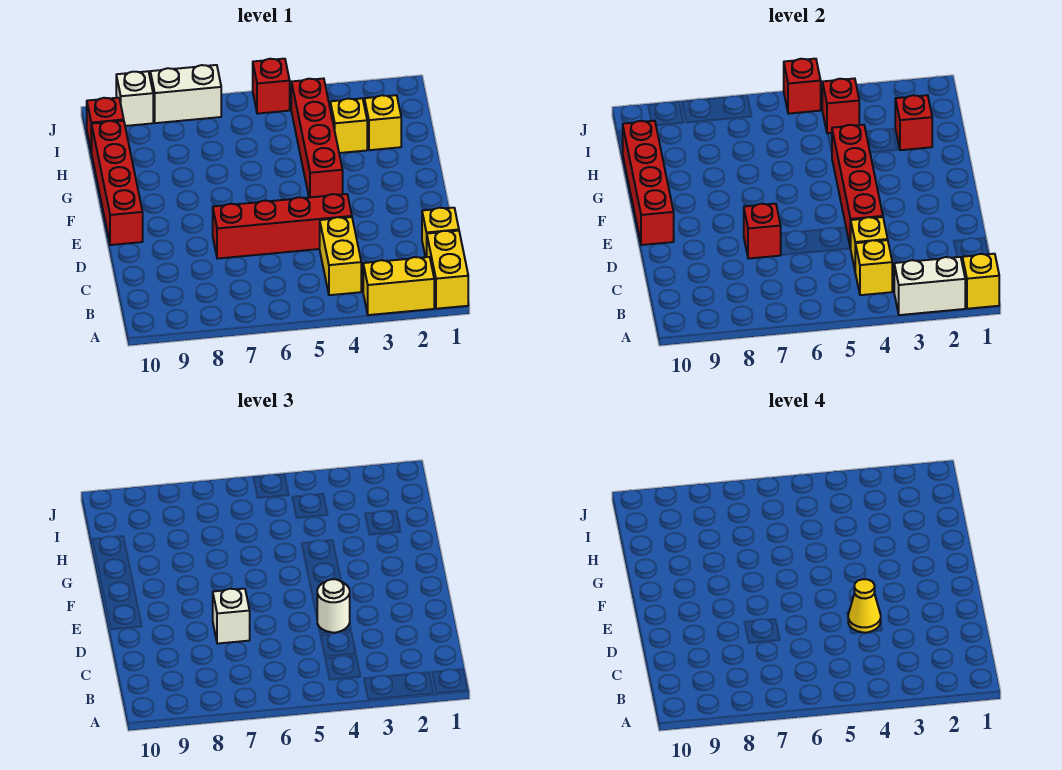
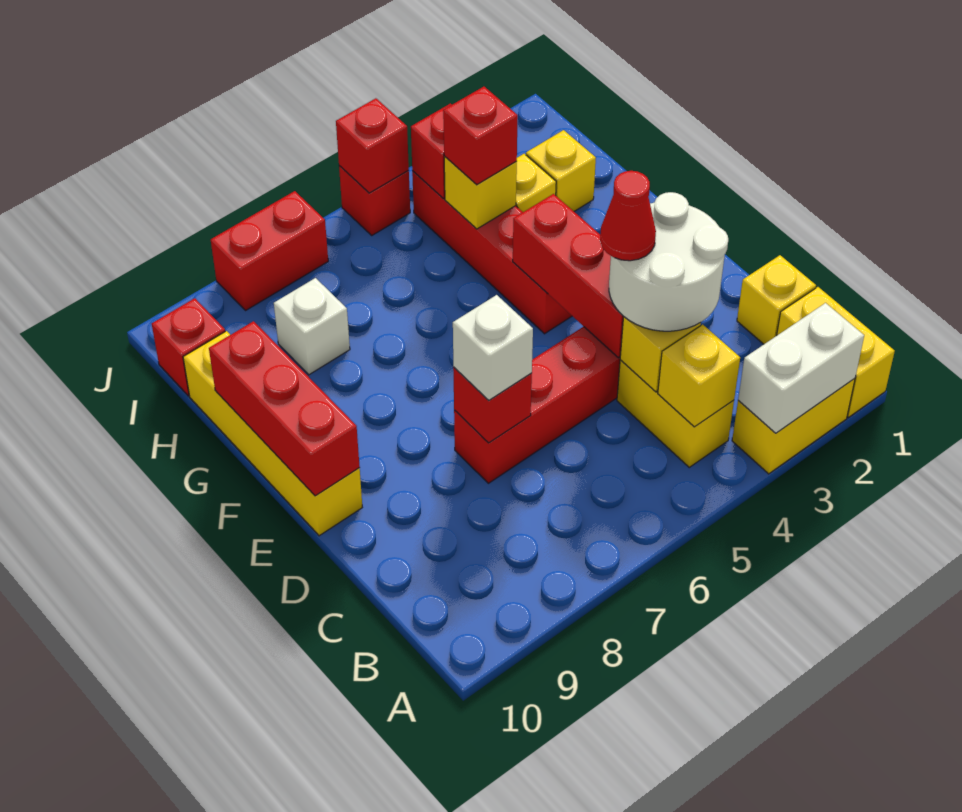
yellow brick A1 level 2 -> yellow brick H4 level 2
red brick D4:G4 level 2 -> red brick D4:F4 level 2
white round brick D4 level 3 -> white round brick C3:D4 level 3
yellow cone D4 level 4 -> red cone D4 level 4
red brick E10:H10 level 1 -> yellow brick E10:H10 level 1
red brick E10:H10 level 2 -> red brick E10:G10 level 2
red brick H2 level 2 -> red brick H4 level 3
white brick J7:J8 level 1 -> red brick J7:J8 level 1
white brick J9 level 1 -> white brick H8 level 1

